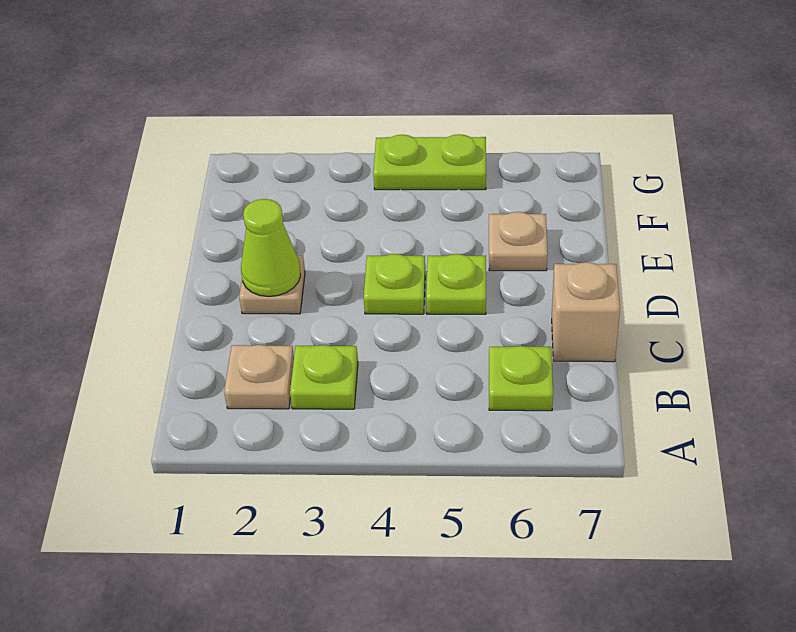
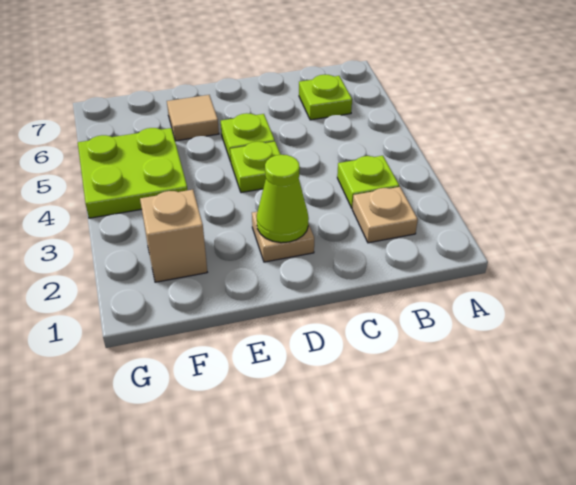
tan brick C7 level 1 -> tan brick F2 level 1
tan plate E6 level 1 -> tan tile E6 level 1
lime plate G4:G5 level 1 -> lime plate F4:G5 level 1

